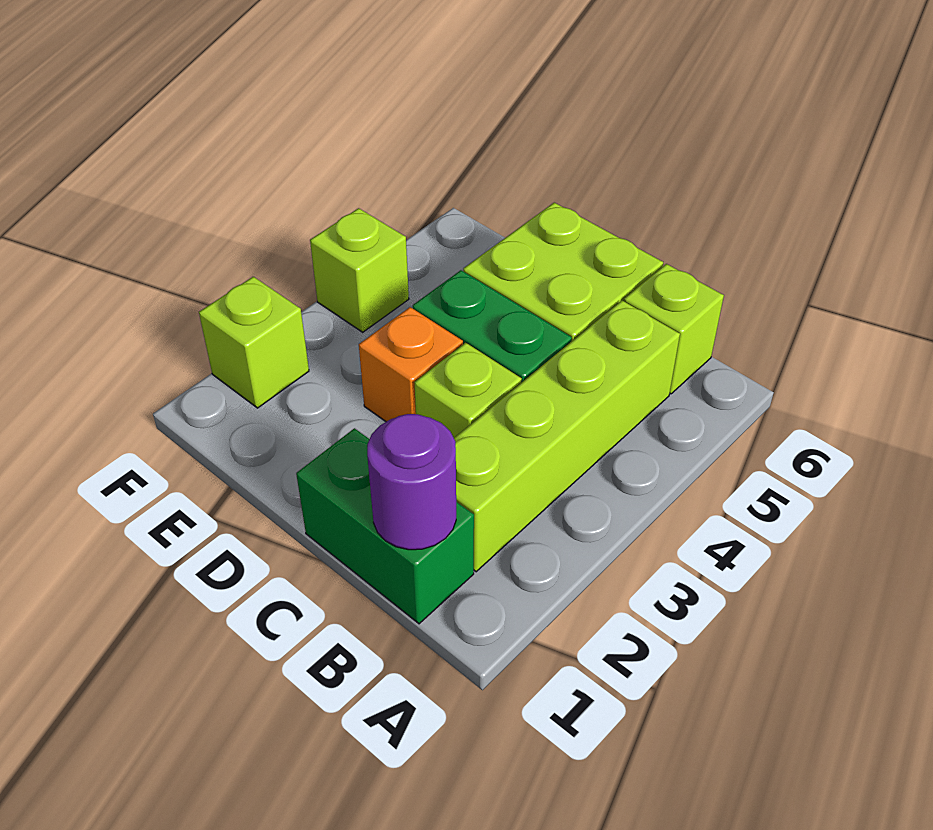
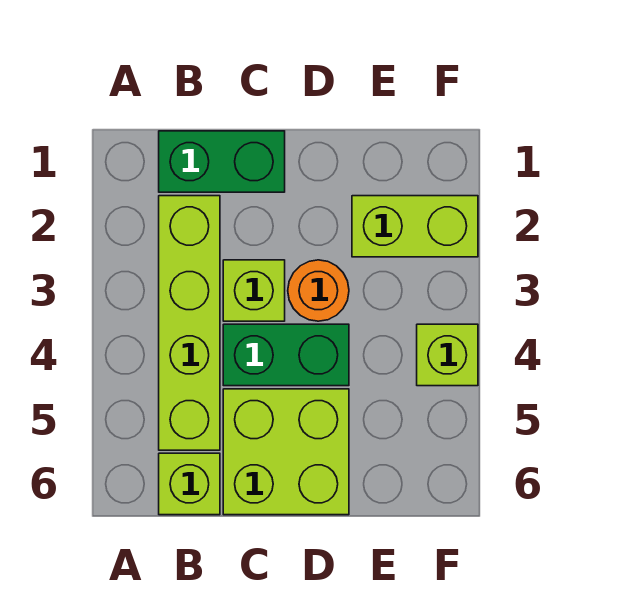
purple round brick B1 level 2 -> none
orange brick D3 level 1 -> orange round brick D3 level 1
lime brick F2 level 1 -> lime brick E2:F2 level 1

